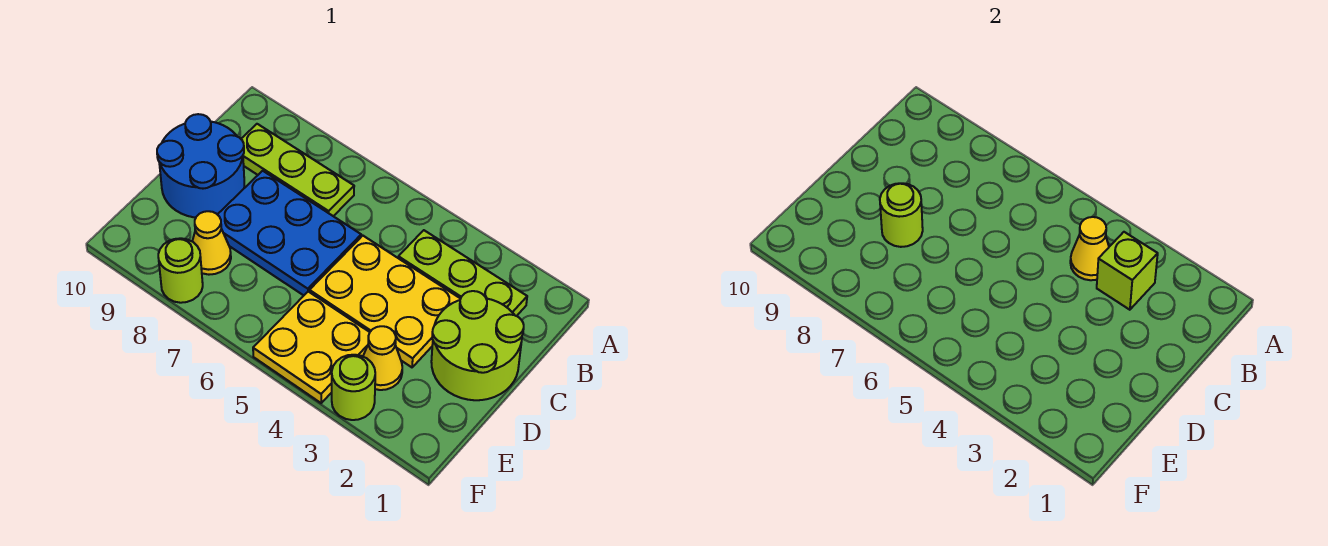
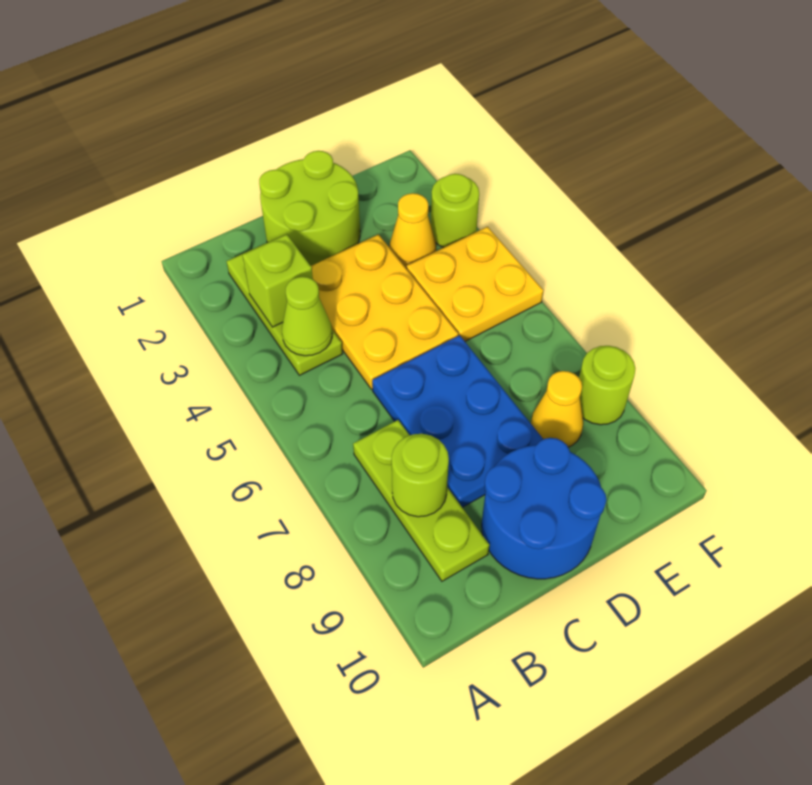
yellow cone B4 level 2 -> lime cone B4 level 2
lime round brick D8 level 2 -> lime round brick B8 level 2

